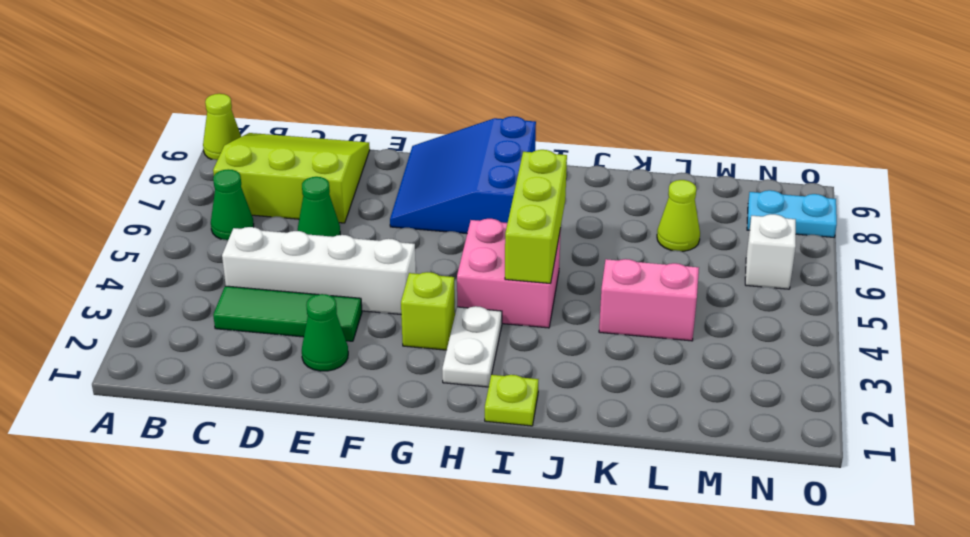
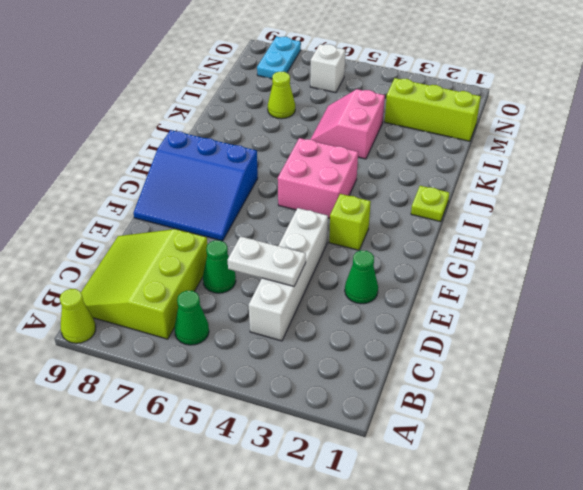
green tile C3:E3 level 1 -> none
white plate H2:H3 level 1 -> white plate D4:D5 level 2
lime brick I4:I6 level 2 -> lime brick M1:M3 level 1

